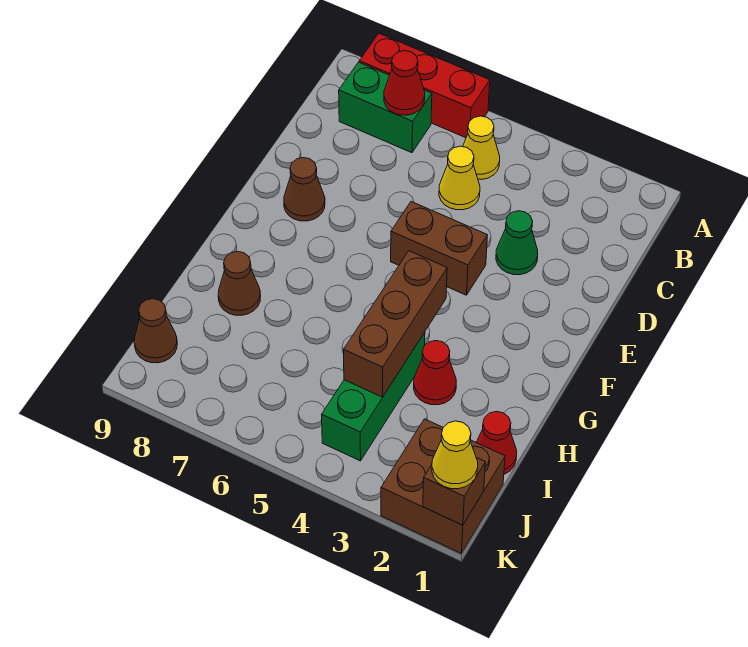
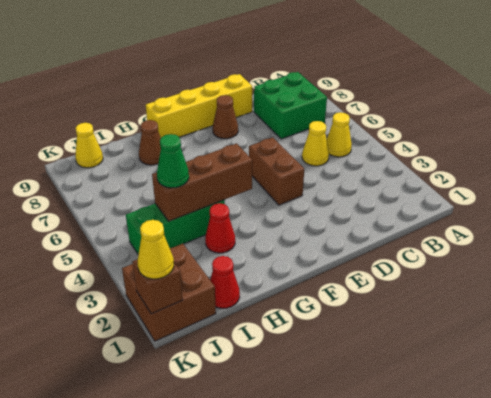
red brick A6:A8 level 1 -> none
green brick B7:B8 level 1 -> green brick B7:C8 level 1
red cone B7 level 2 -> none
green cone D3 level 1 -> green cone I4 level 3
none -> yellow brick D9:G9 level 1
brown cone J9 level 1 -> yellow cone J9 level 1

